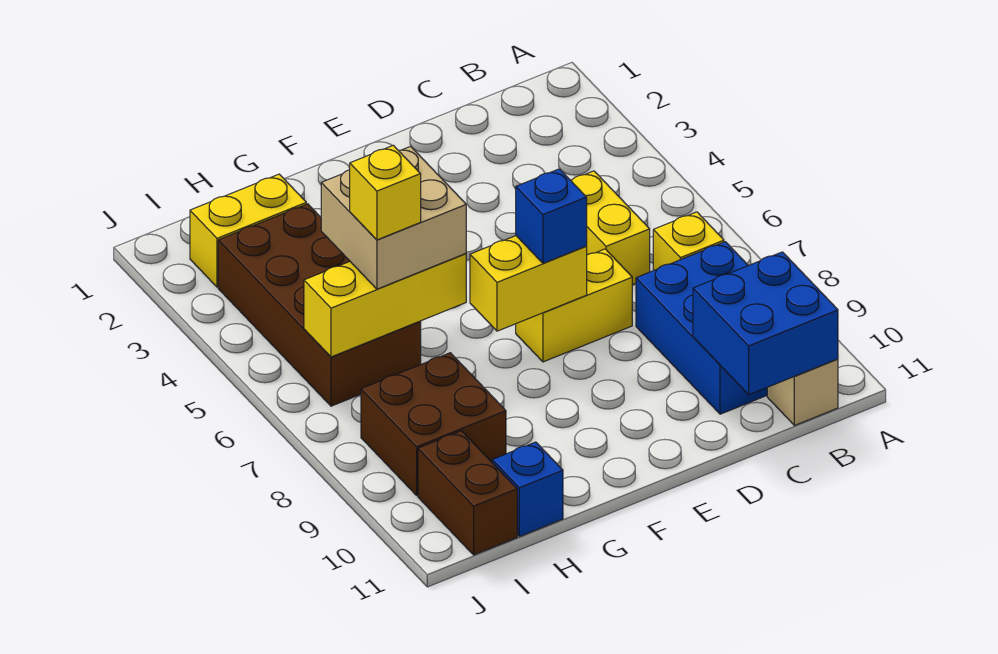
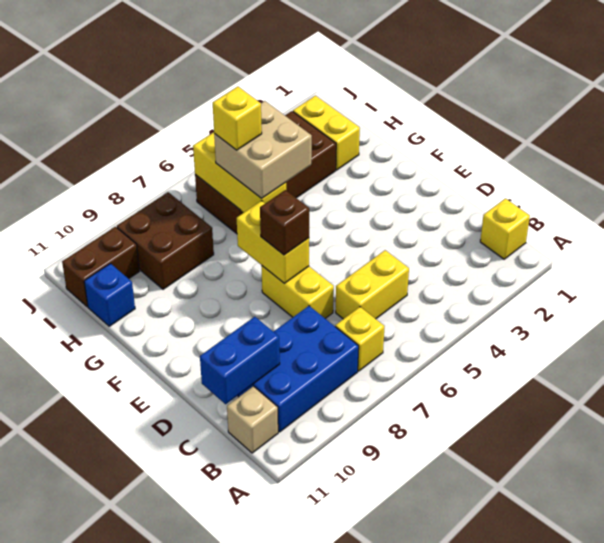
none -> yellow brick B1 level 1
blue brick B10:C11 level 2 -> blue brick C10:C11 level 2
blue brick E7 level 3 -> brown brick E7 level 3

